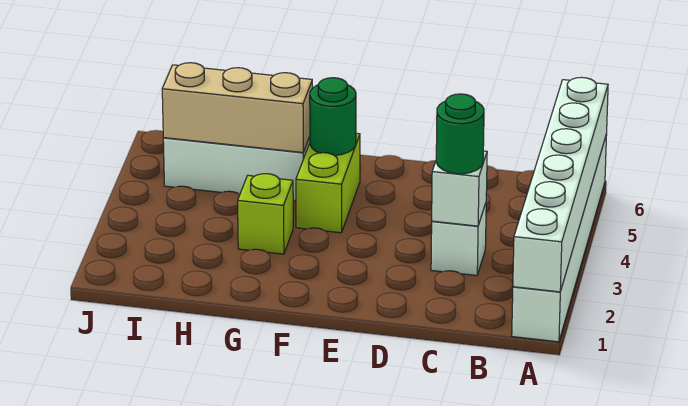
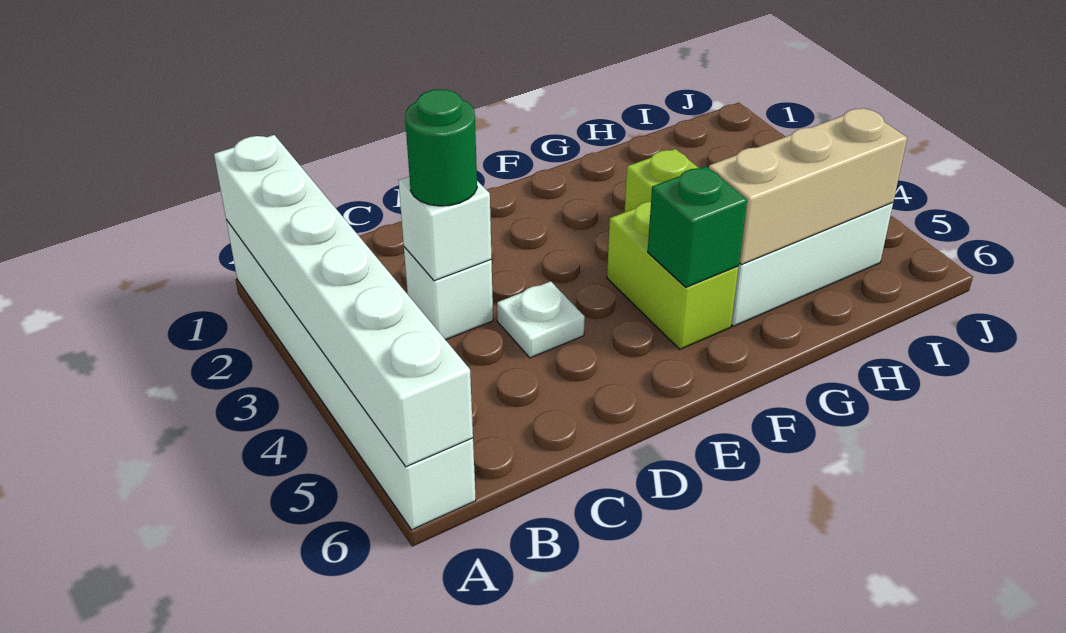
none -> white plate D4 level 1
green round brick F5 level 2 -> green brick F5 level 2

